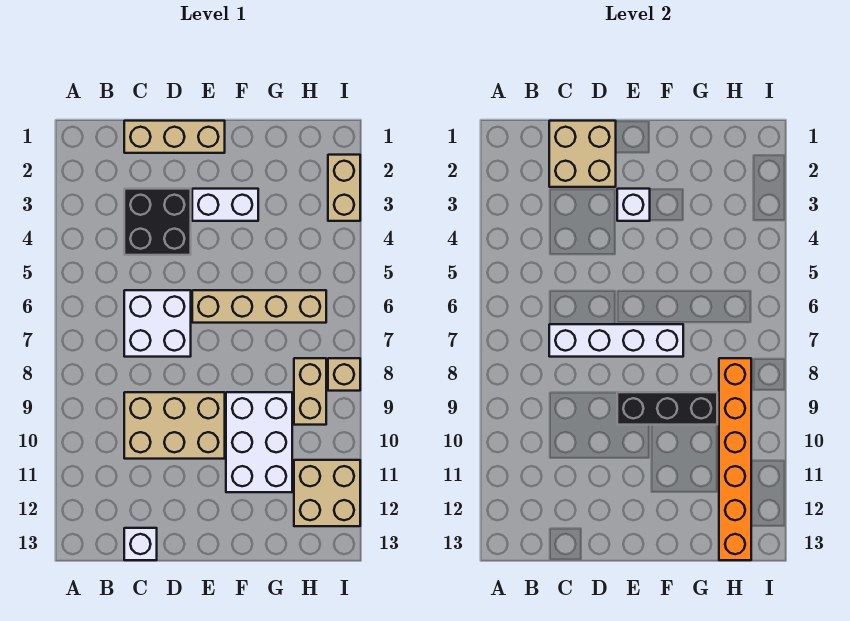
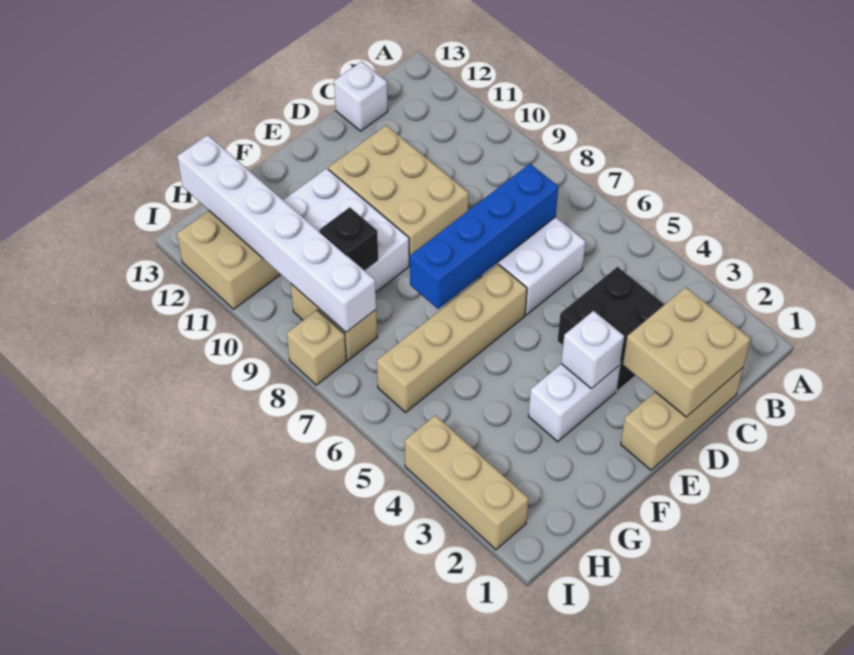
white brick C7:F7 level 2 -> blue brick C7:F7 level 2
tan brick C9:E10 level 1 -> tan brick D9:E11 level 1
black brick E9:G9 level 2 -> black brick G9 level 2
orange brick H8:H13 level 2 -> white brick H8:H13 level 2
tan brick I2:I3 level 1 -> tan brick I2:I4 level 1

